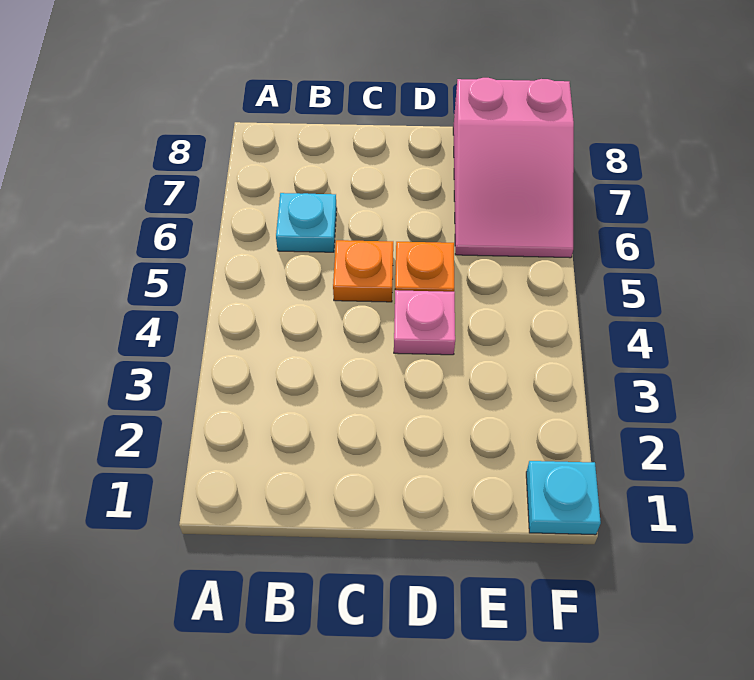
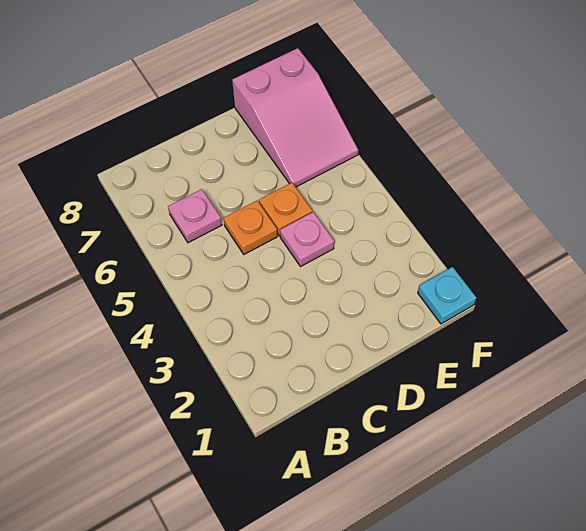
cyan plate B6 level 1 -> pink plate B6 level 1

